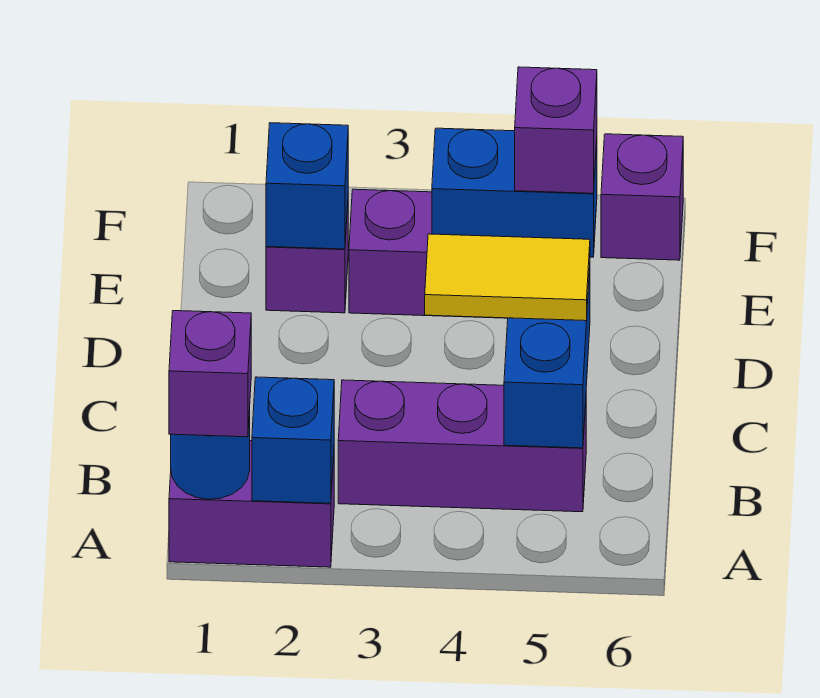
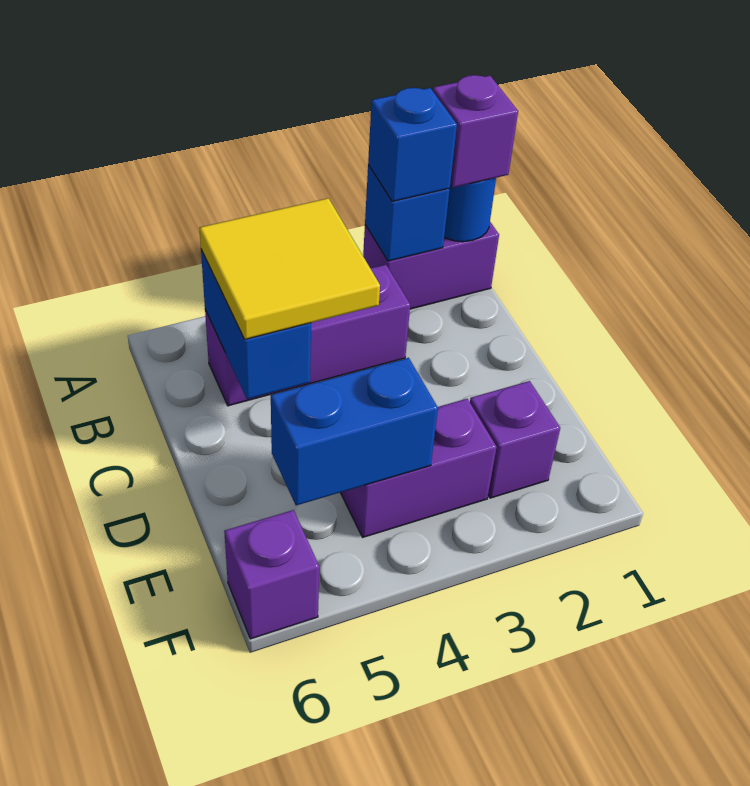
yellow tile C4:C5 level 3 -> yellow tile B4:C5 level 3
blue brick E2 level 2 -> blue brick A2 level 3
purple brick E5 level 3 -> none

